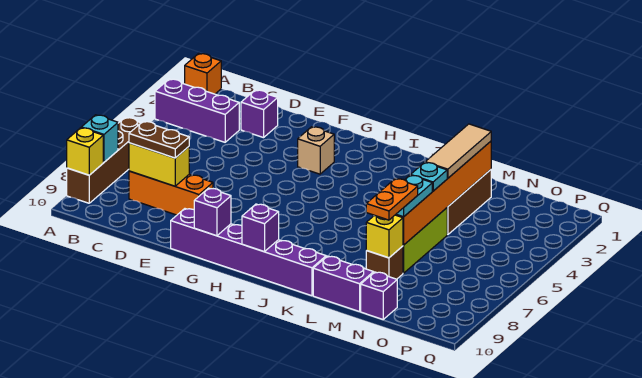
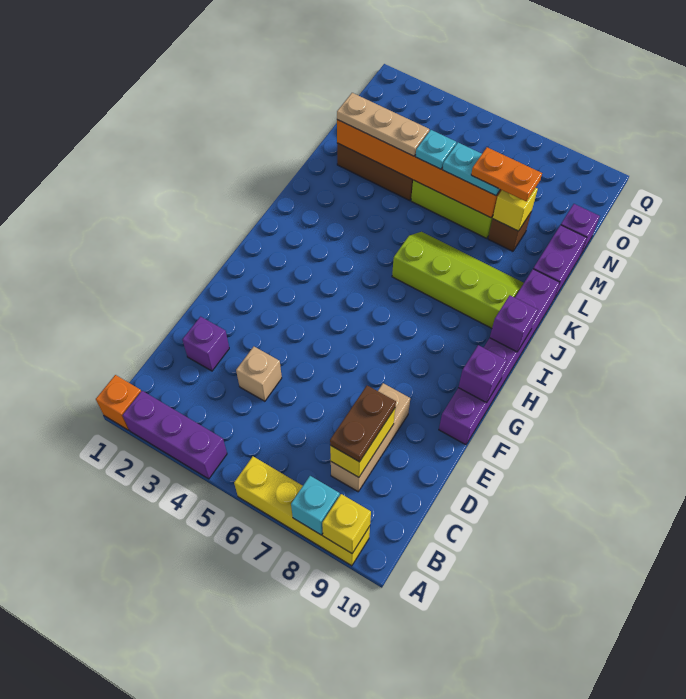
purple brick A3:C3 level 1 -> purple brick A2:A4 level 1
brown brick A6:A9 level 1 -> yellow brick A6:A9 level 1
orange brick C8:E8 level 1 -> tan brick C8:E8 level 1
tan brick G3 level 1 -> tan brick D4 level 1
none -> lime slope J6:K9 level 1 top J
tan tile M2:M4 level 3 -> tan plate M2:M4 level 3

